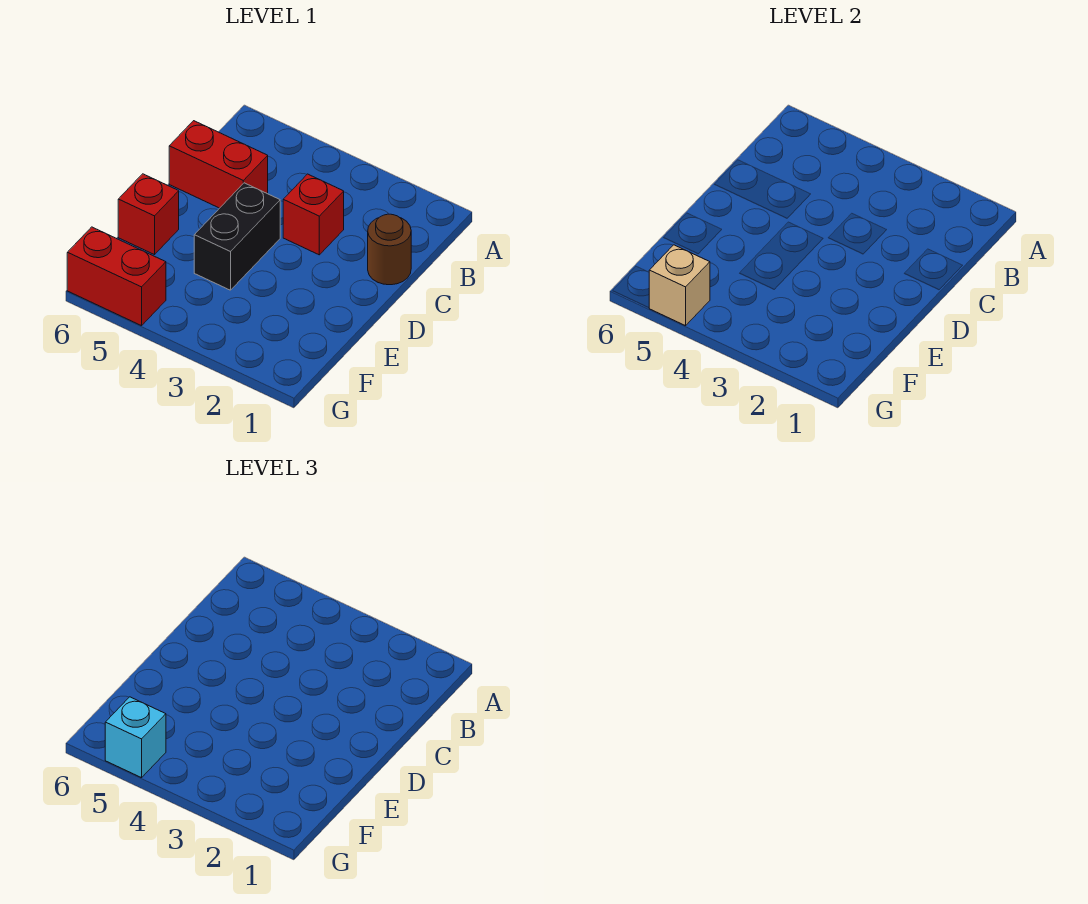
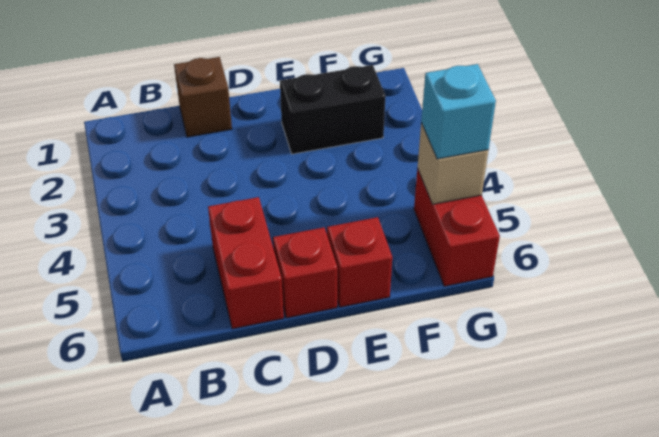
brown round brick C1 level 1 -> brown brick C1 level 1
red brick C3 level 1 -> red brick D6 level 1
black brick D4:E4 level 1 -> black brick E2:F2 level 1

